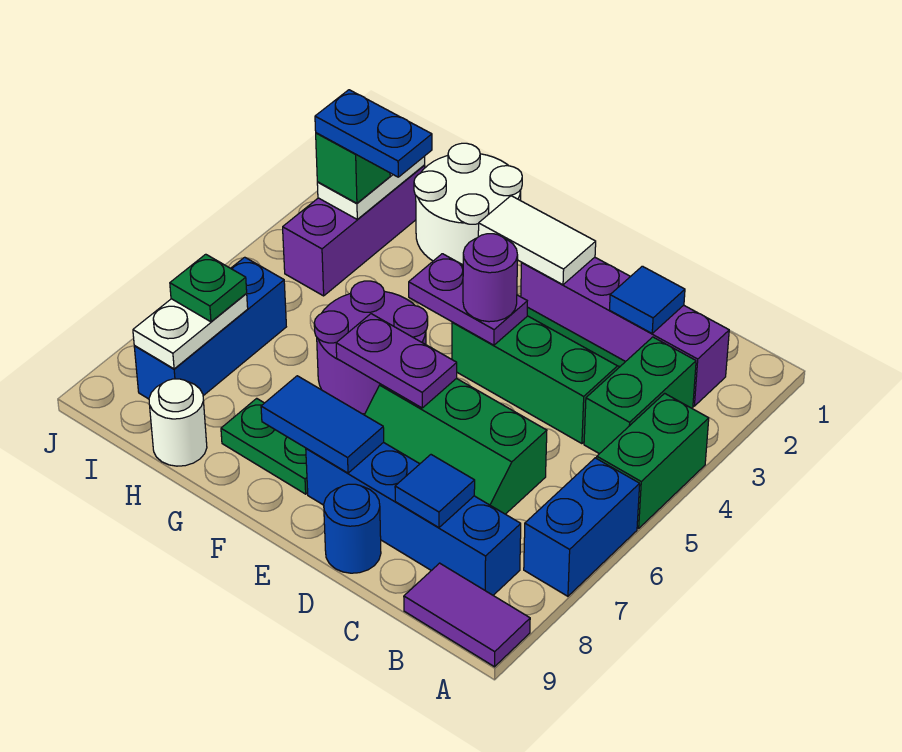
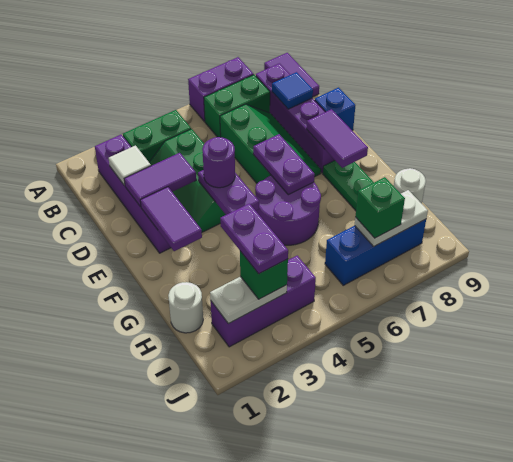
green brick A4:A5 level 1 -> green brick B6:B7 level 1
blue brick A6:A7 level 1 -> purple brick A6:A7 level 1
blue brick B8:E8 level 1 -> purple brick B8:E8 level 1
blue tile C2 level 2 -> white tile C2 level 2
none -> purple tile D2:D3 level 2
blue round brick D9 level 1 -> blue brick D9 level 1
white tile E2:F2 level 2 -> purple tile E2:F2 level 2
blue tile E8:F8 level 2 -> purple tile E8:F8 level 2
white round brick G1:H2 level 1 -> white round brick H1 level 1
blue plate H3:I3 level 4 -> purple plate H3:I3 level 4
green plate I7 level 3 -> green brick I7 level 3

